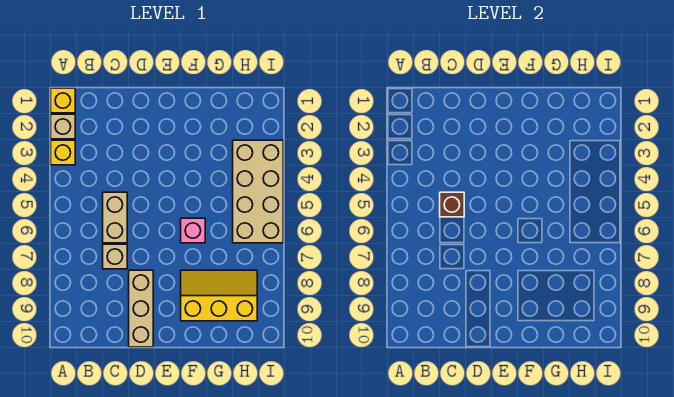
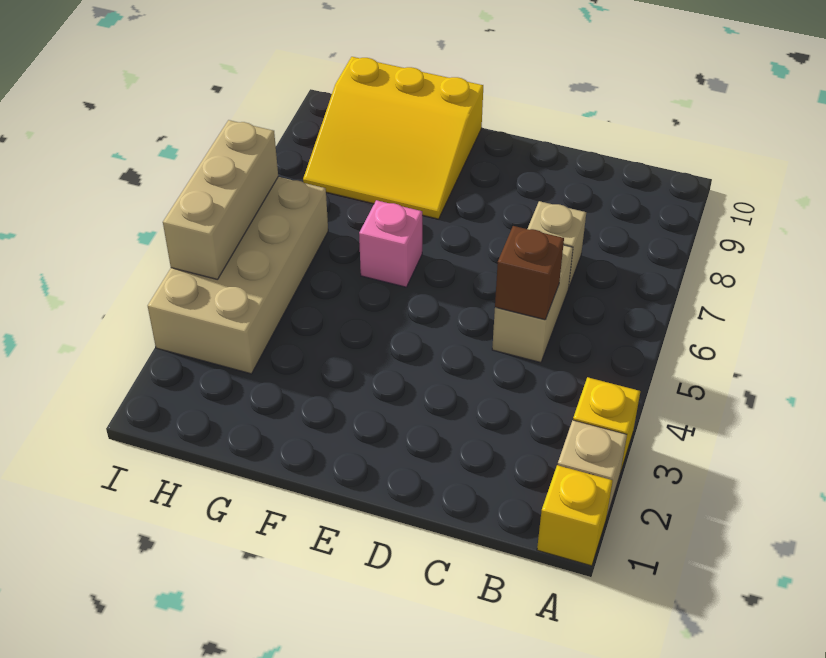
tan brick D8:D10 level 1 -> tan brick I4:I6 level 2
yellow slope F8:H9 level 1 top 9 -> yellow slope F8:H10 level 1 top 10

